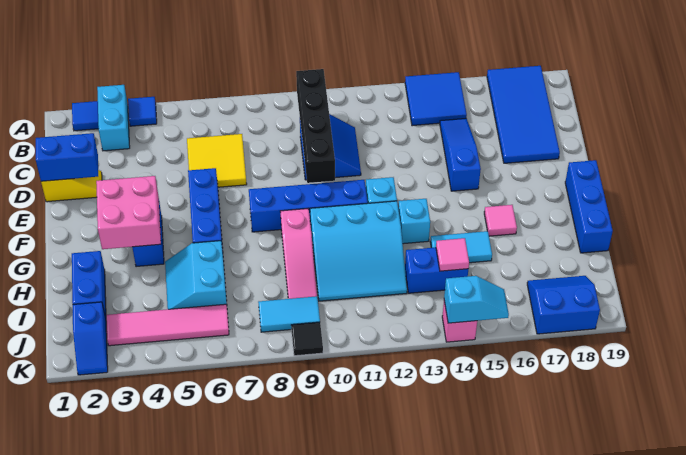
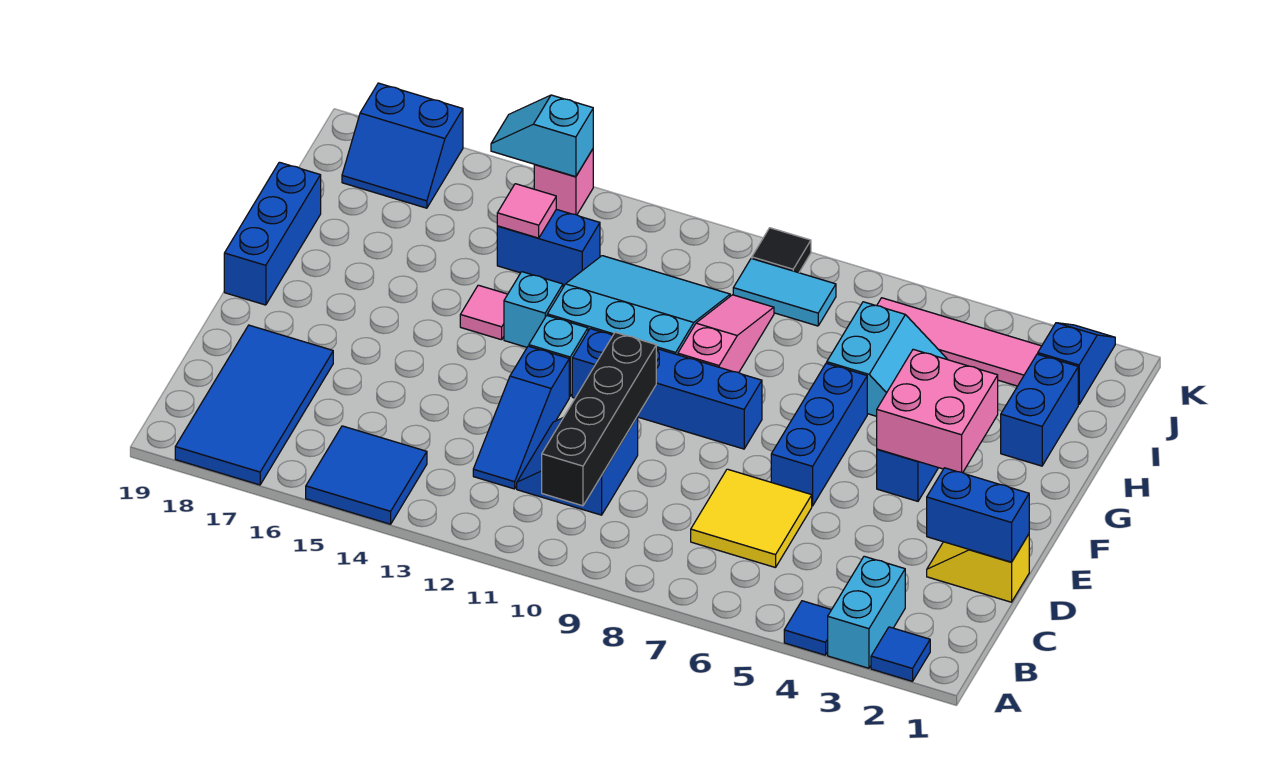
blue slope C15:E15 level 1 top E -> blue slope C12:E12 level 1 top E
pink tile G16 level 1 -> pink tile G14 level 1
cyan tile H14:H15 level 1 -> none

